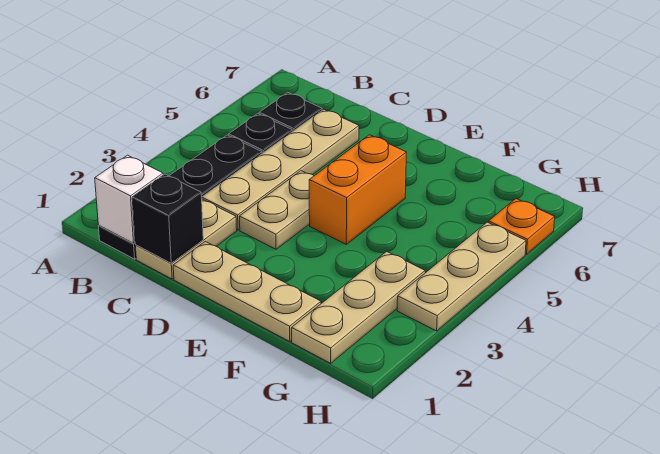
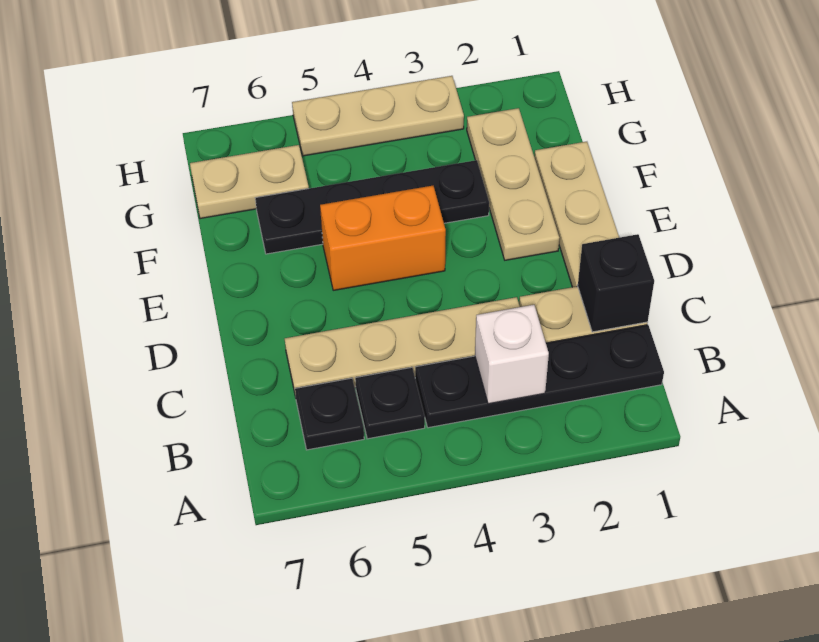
white brick B1 level 2 -> white brick B3 level 2
tan plate D3:D4 level 1 -> tan plate G6:G7 level 1
none -> black plate F3:F6 level 1
tan plate G1:G3 level 1 -> tan plate E2:G2 level 1
orange plate H6 level 1 -> none

